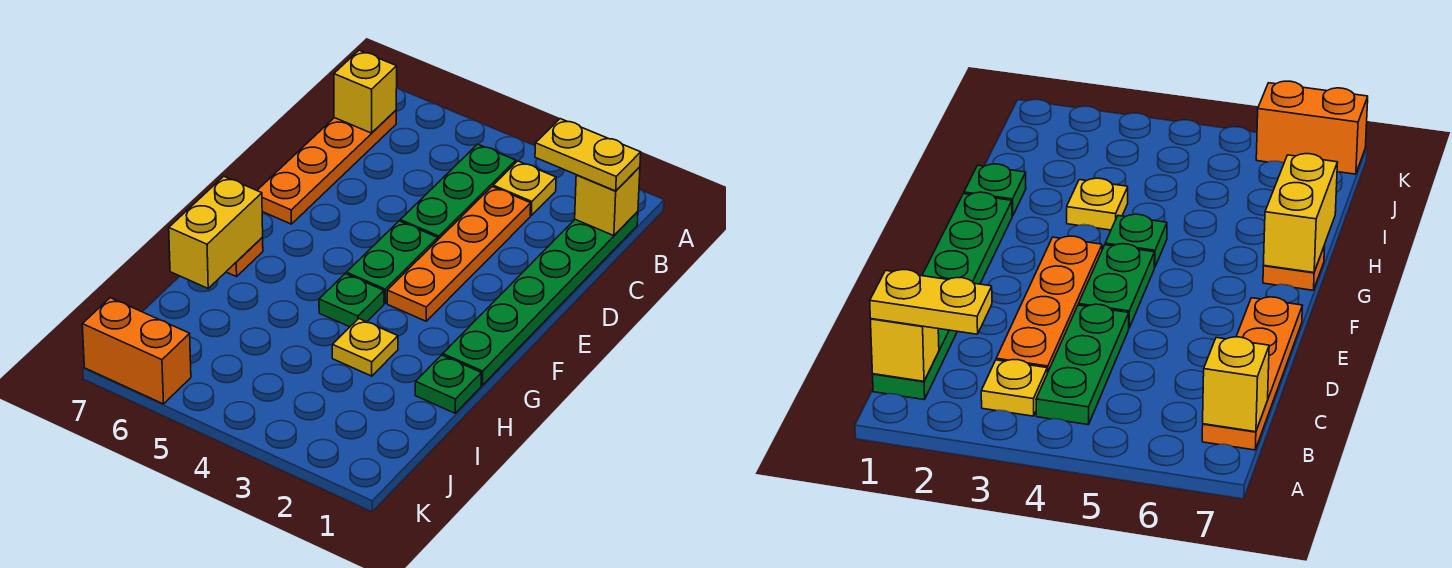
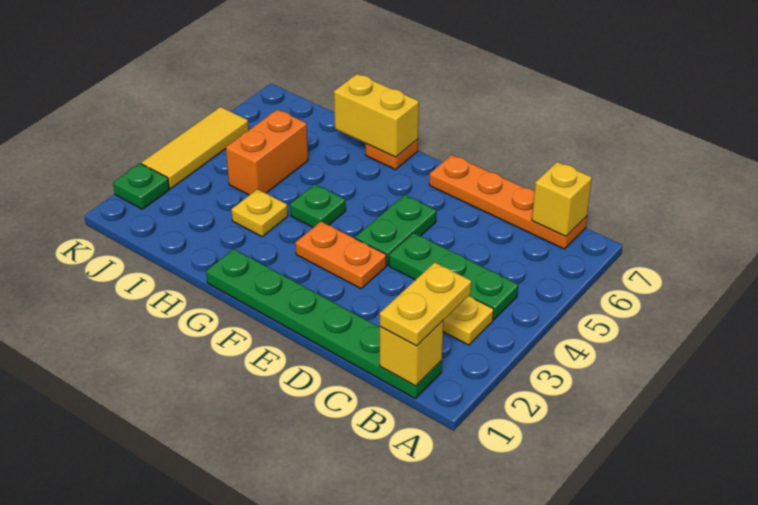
orange plate C3:F3 level 1 -> orange plate E3:F3 level 1
green plate E4:F4 level 1 -> green plate E4:E5 level 1
green plate H1 level 1 -> green plate K2 level 1
none -> yellow tile K3:K5 level 1
orange brick K6:K7 level 1 -> orange brick I4:I5 level 1

